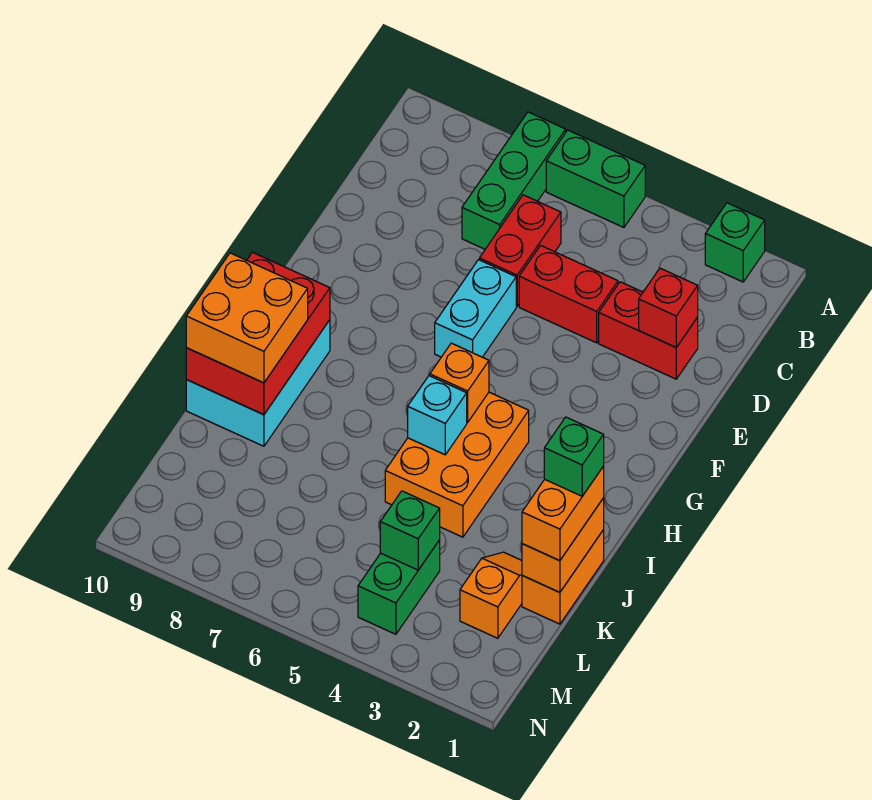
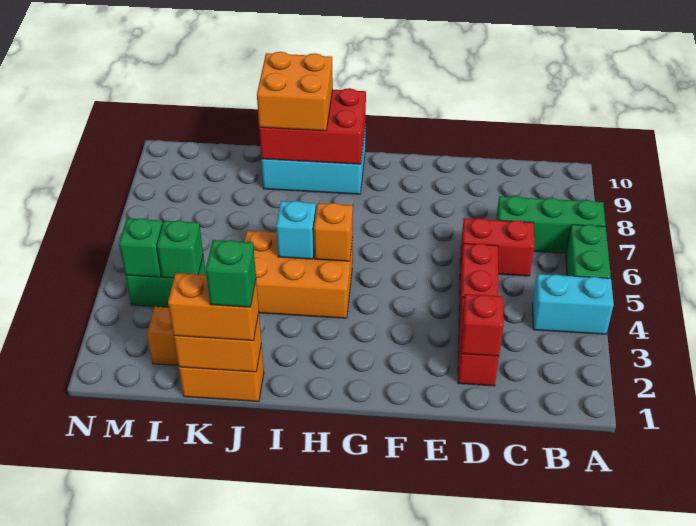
green brick A2 level 1 -> green brick M4 level 2
cyan brick E6:F6 level 1 -> cyan brick A4:B4 level 1

